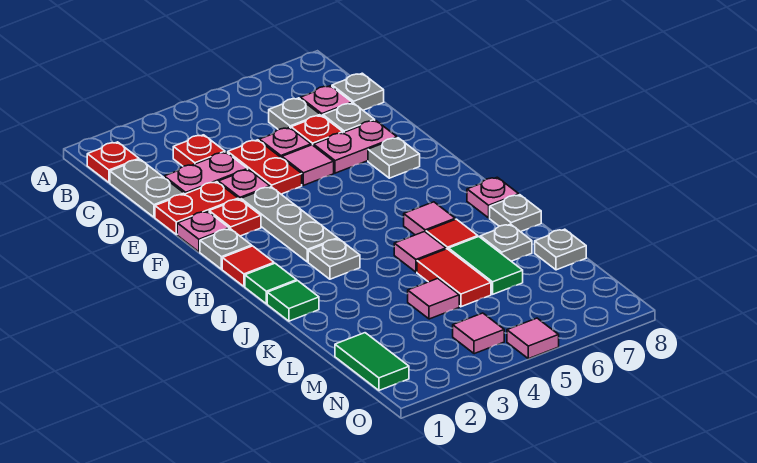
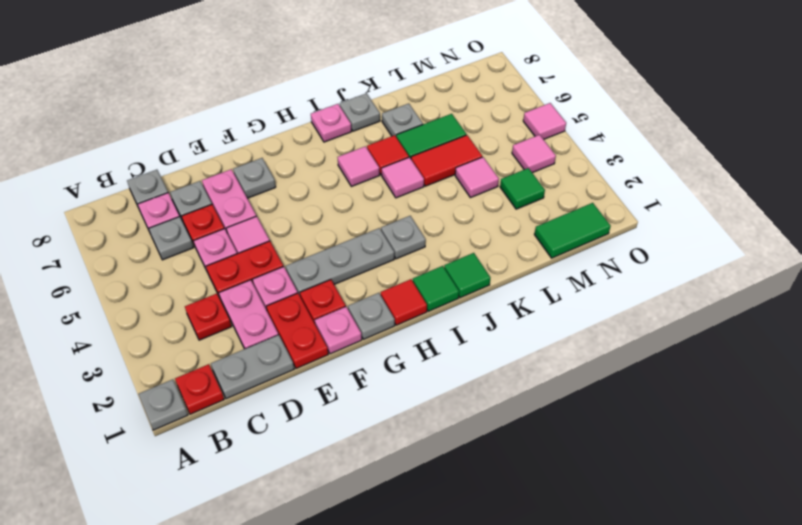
grey plate L8 level 1 -> grey plate A1 level 1
none -> green tile M3 level 1

